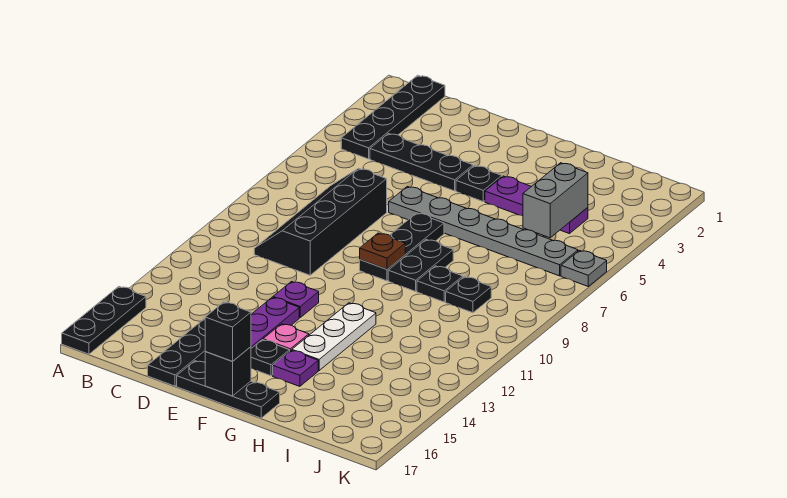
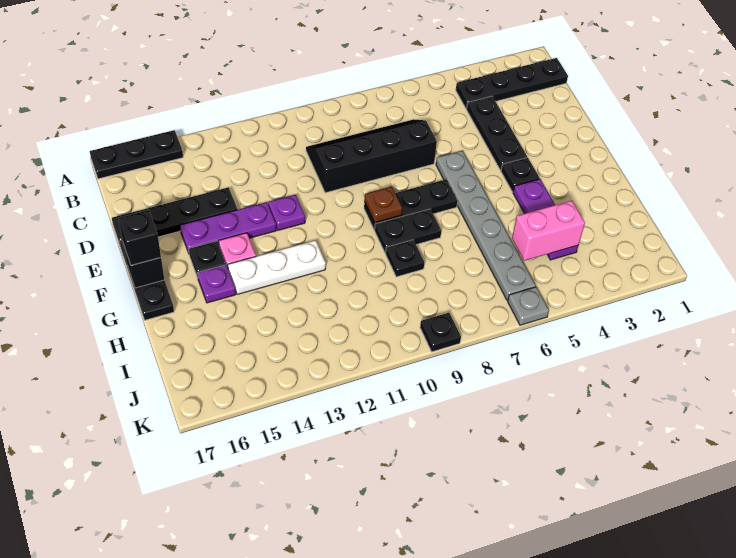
grey brick I4:I5 level 2 -> pink brick I4:I5 level 2
black plate I9 level 1 -> black plate K9 level 1

